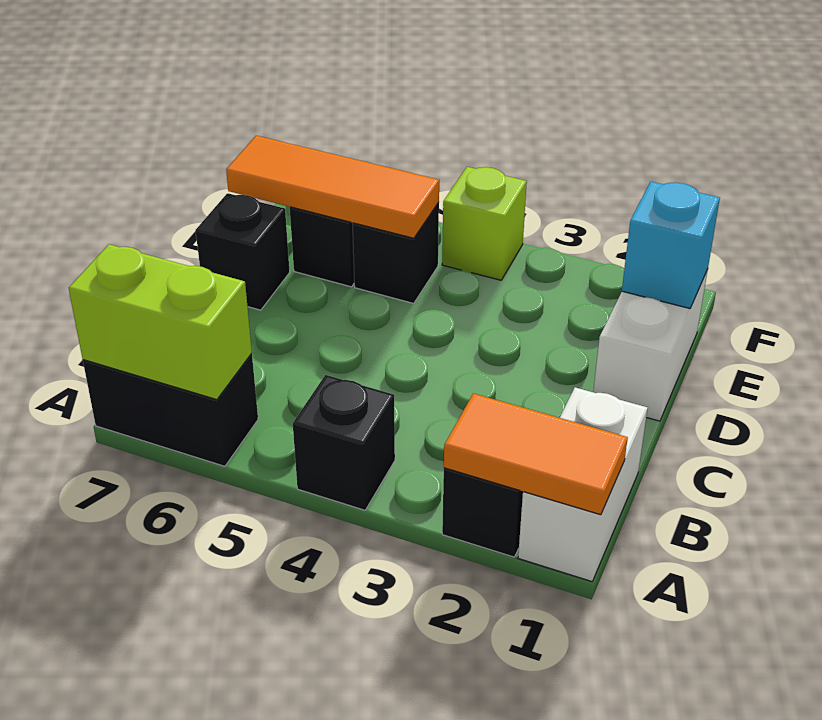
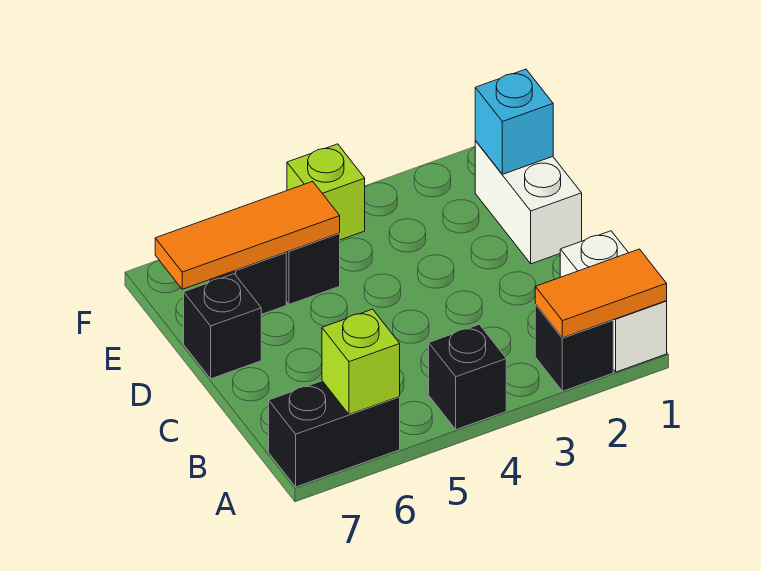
lime brick A6:A7 level 2 -> lime brick A6 level 2

